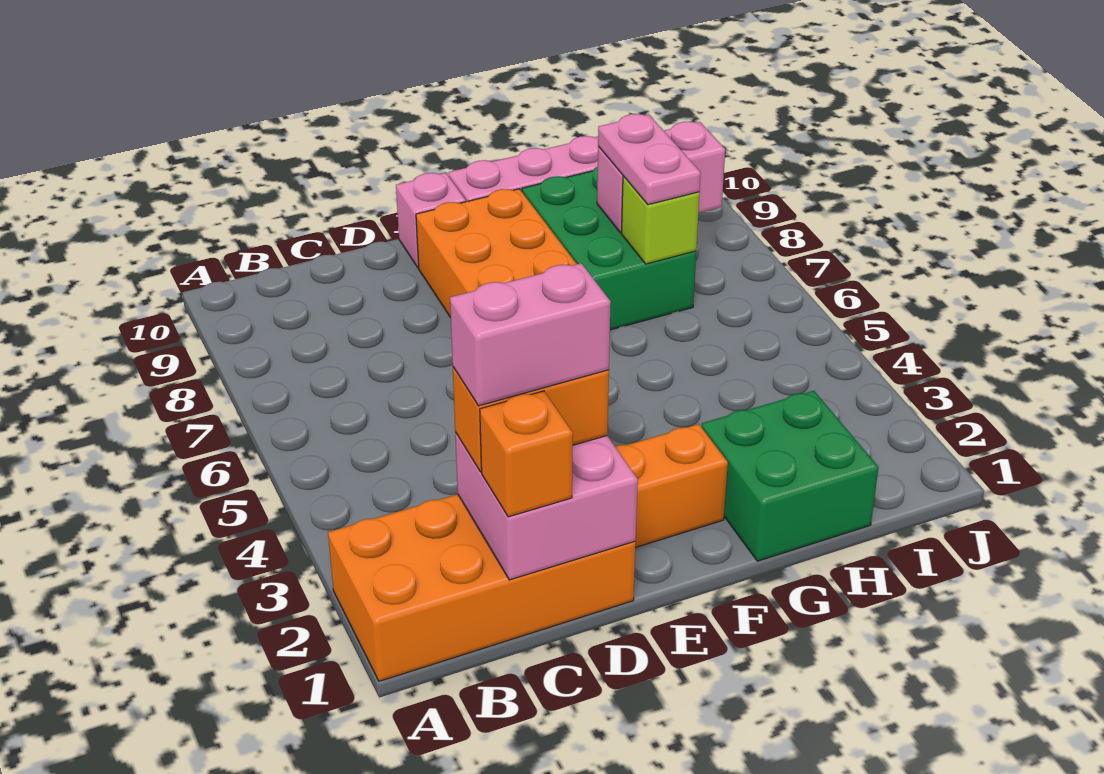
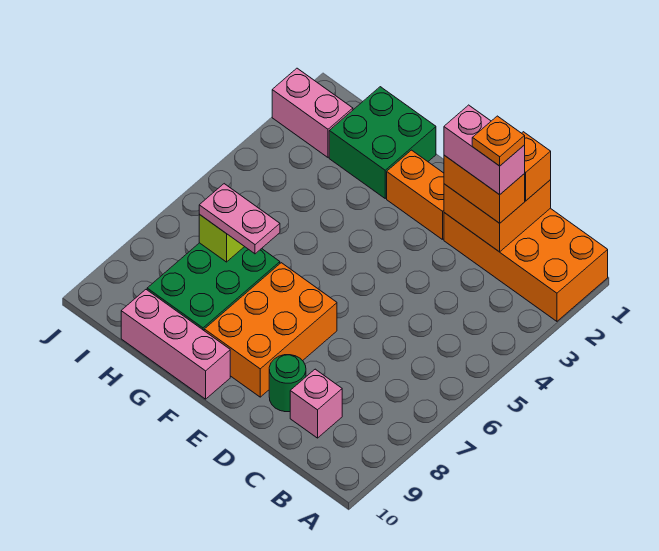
pink brick C1:D2 level 2 -> orange brick C1:D2 level 2
none -> orange plate C2 level 5
none -> green round brick D9 level 1
pink brick E10 level 1 -> pink brick C9 level 1
pink plate H7:H8 level 3 -> pink plate G7:H7 level 3
pink brick H8:I8 level 2 -> pink brick I2:J2 level 1

